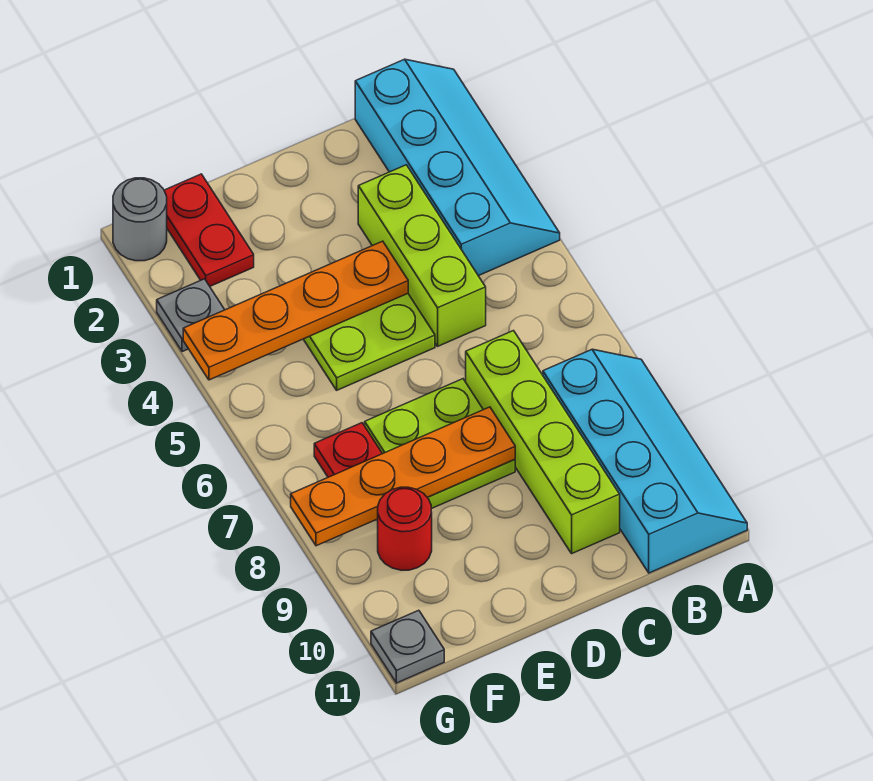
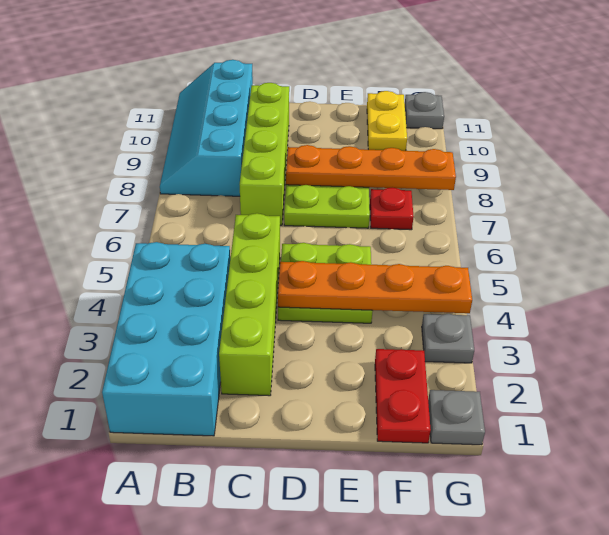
cyan slope A1:B4 level 1 top B -> cyan brick A1:B4 level 1
lime brick C3:C5 level 1 -> lime brick C2:C5 level 1
red round brick F9 level 1 -> none
none -> yellow plate F10:F11 level 1
grey round brick G1 level 1 -> grey plate G1 level 1

